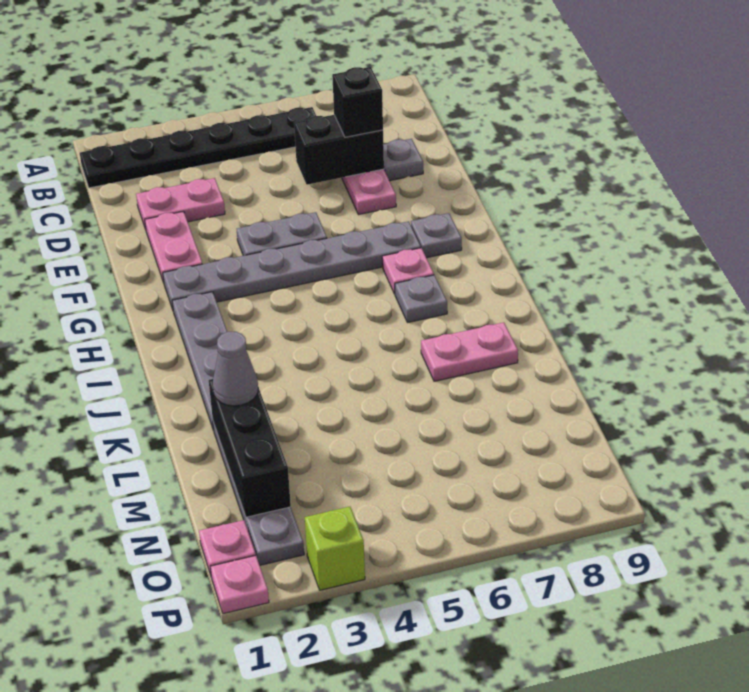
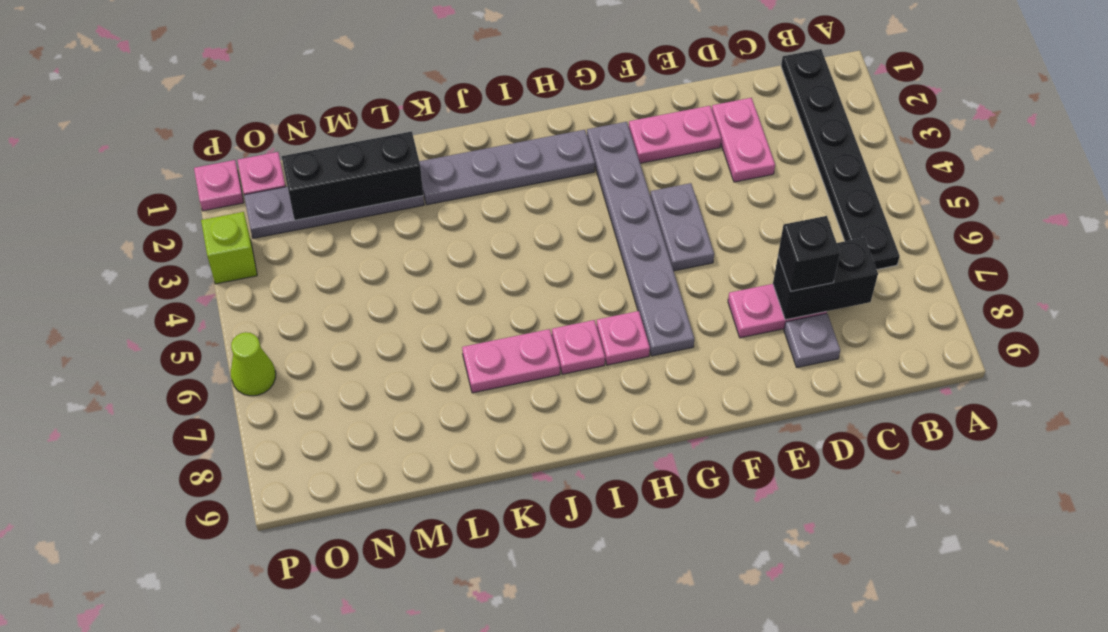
black brick D6:D7 level 2 -> black brick C7:D7 level 2
grey plate G8 level 1 -> none
grey plate I7 level 1 -> pink plate I7 level 1
pink plate K7:K8 level 1 -> pink plate J7:K7 level 1
grey cone L2 level 3 -> none
none -> lime cone P6 level 1

